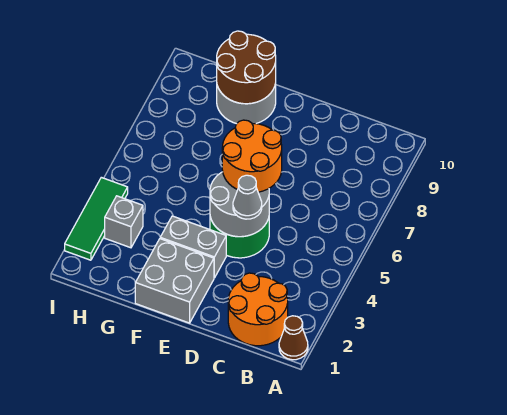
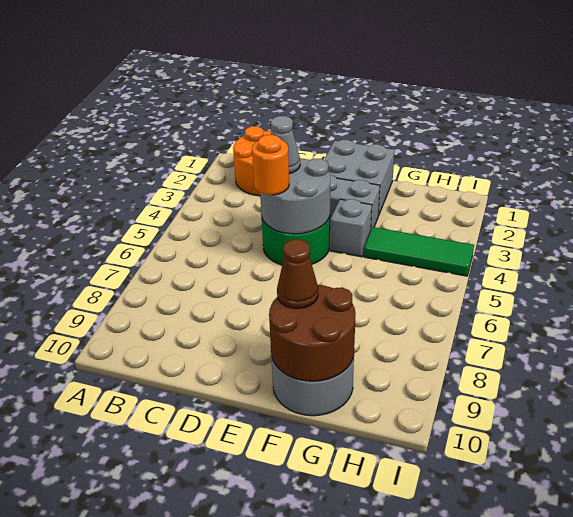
brown cone A1 level 1 -> brown cone F9 level 3
orange round brick D5:E6 level 3 -> orange round brick D5 level 3
grey brick H3 level 1 -> grey brick F4 level 1
green tile I2:I4 level 1 -> green tile G4:I4 level 1

